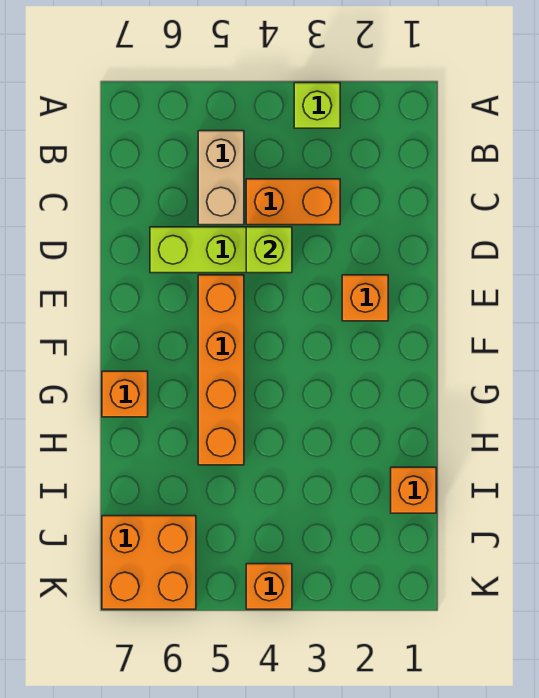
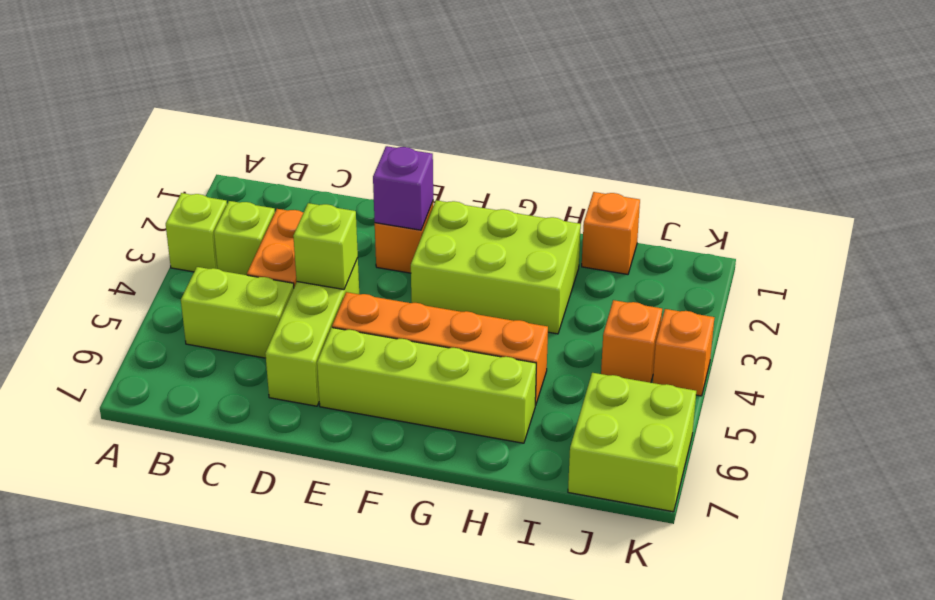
none -> lime brick B3 level 1
tan brick B5:C5 level 1 -> lime brick B5:C5 level 1
none -> purple brick E2 level 2
none -> lime brick E6:H6 level 1
none -> lime brick F2:H3 level 1
orange brick G7 level 1 -> orange brick J4 level 1
orange brick J6:K7 level 1 -> lime brick J6:K7 level 1

